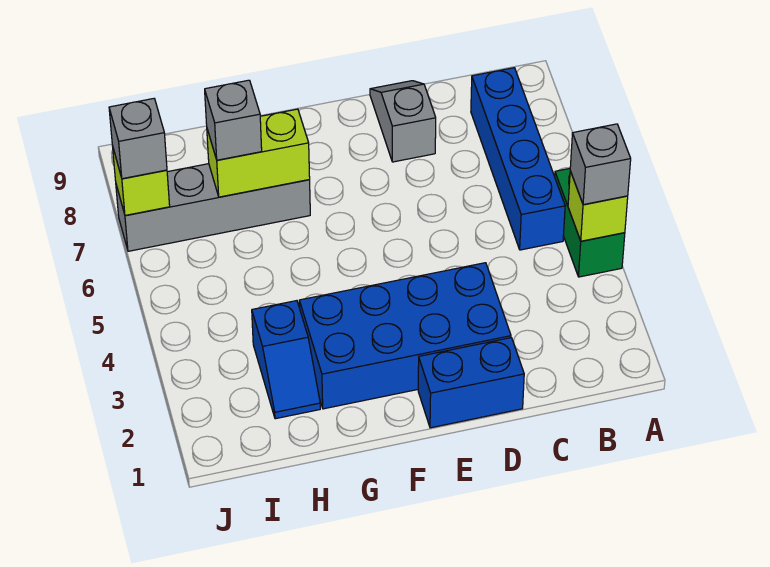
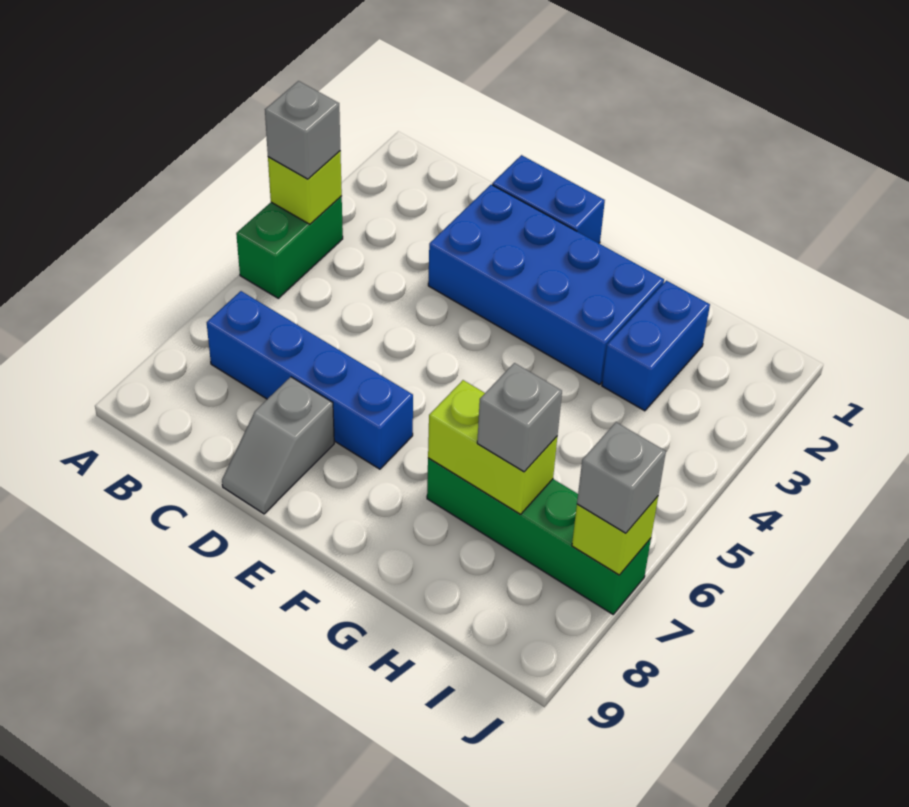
blue brick B5:B8 level 1 -> blue brick B7:E7 level 1
grey brick G7:J7 level 1 -> green brick G7:J7 level 1
blue slope H2:H3 level 1 top 3 -> blue brick H2:H3 level 1

